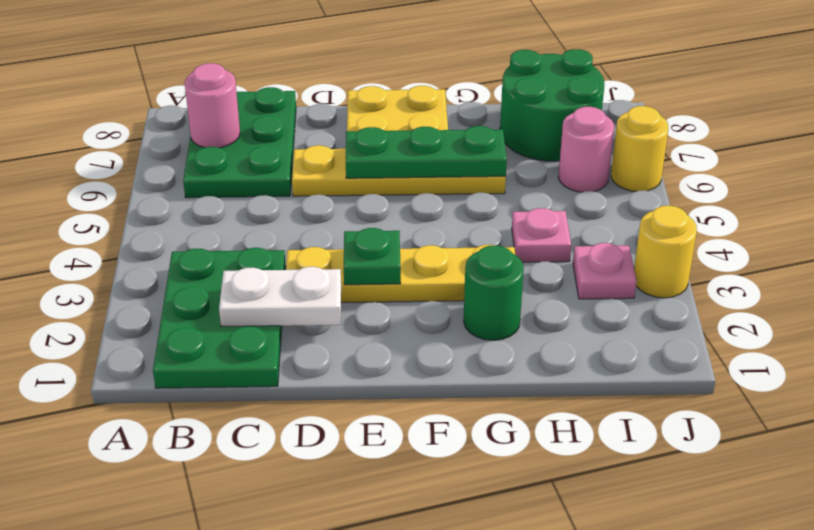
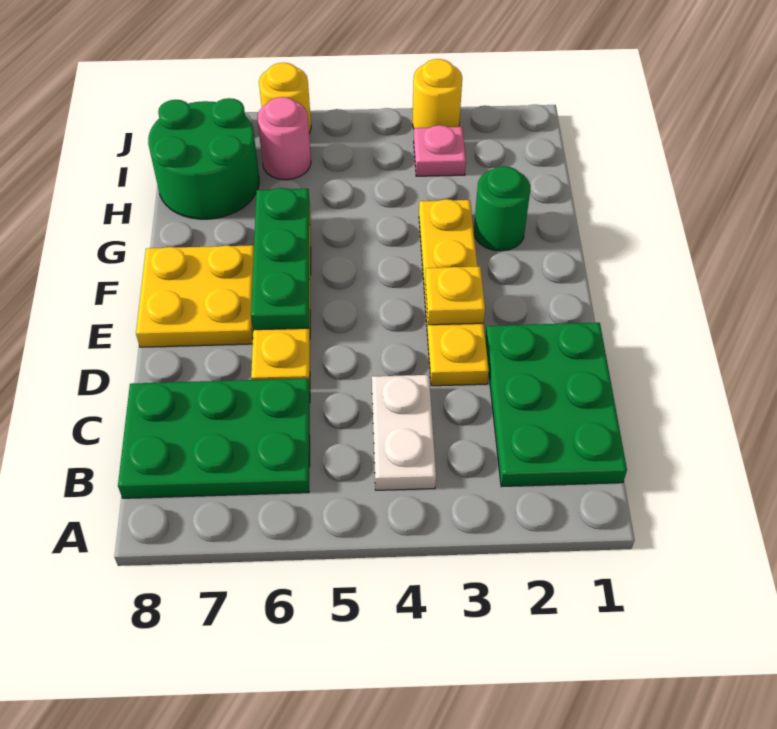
green plate B1:C3 level 1 -> green plate B1:D2 level 1
pink round brick B7 level 2 -> none
white plate C2:D2 level 2 -> white plate B4:C4 level 1
green plate E3 level 2 -> yellow plate E3 level 2
pink plate H4 level 1 -> none

